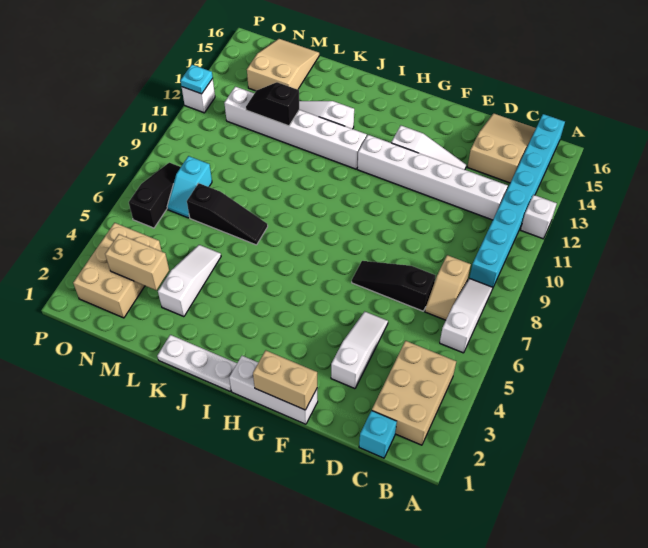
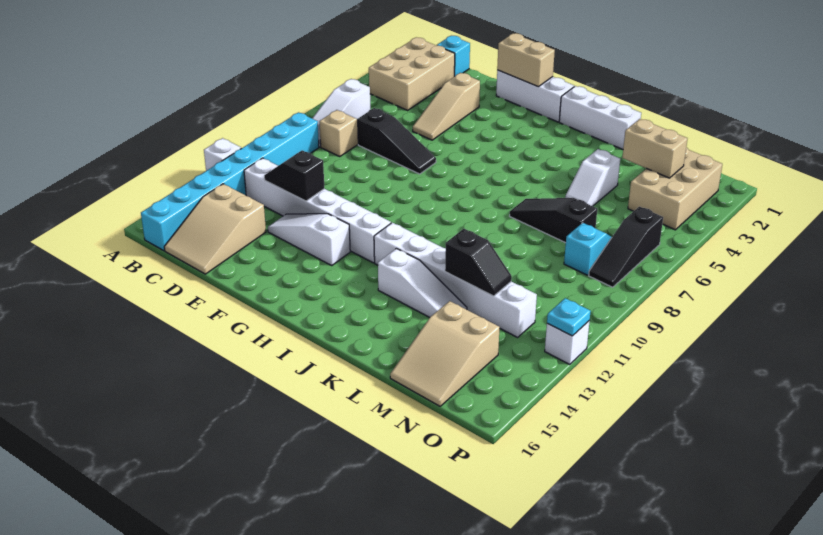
none -> black slope D12:E12 level 2 top E
white slope E3:E5 level 1 top 3 -> tan slope E3:E5 level 1 top 3
white plate I1:K1 level 1 -> white brick I1:K1 level 1
white slope L3:L5 level 1 top 3 -> white slope L4:L5 level 1 top 4

